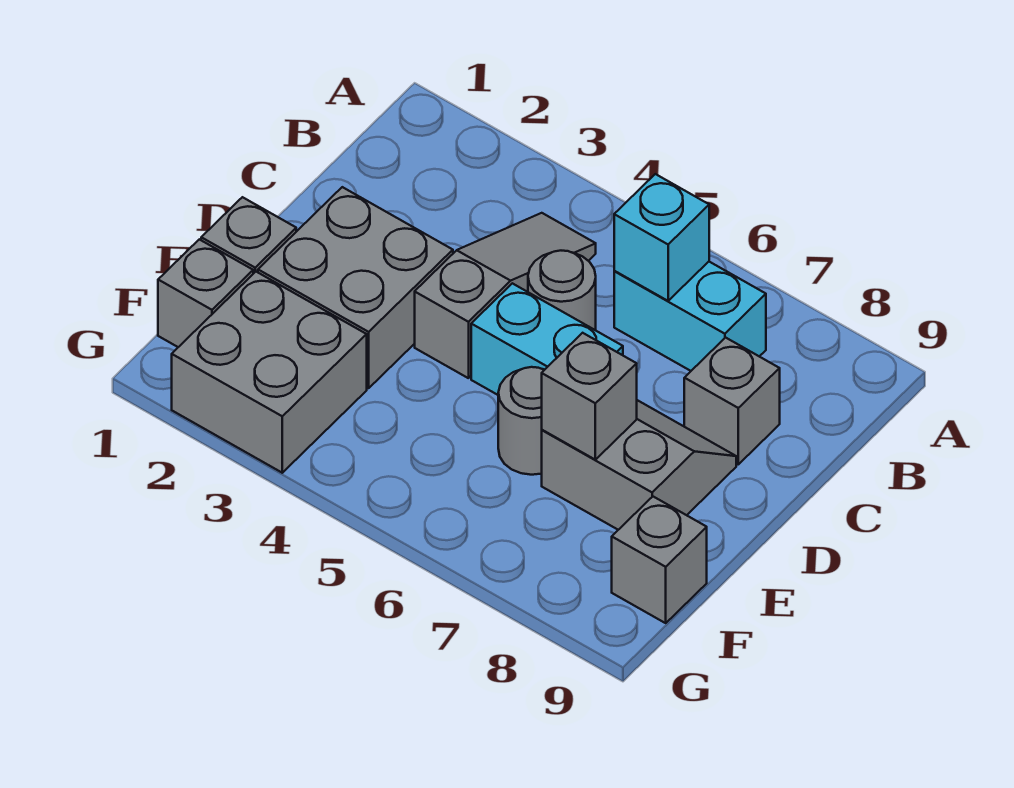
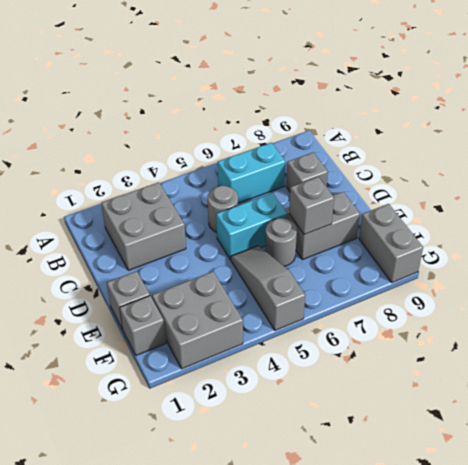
grey slope B4:D4 level 1 top D -> grey slope E5:G5 level 1 top G
cyan brick B6 level 2 -> none
grey brick D2:E3 level 1 -> grey brick B2:C3 level 1
grey brick F9 level 1 -> grey brick F9:G9 level 1

